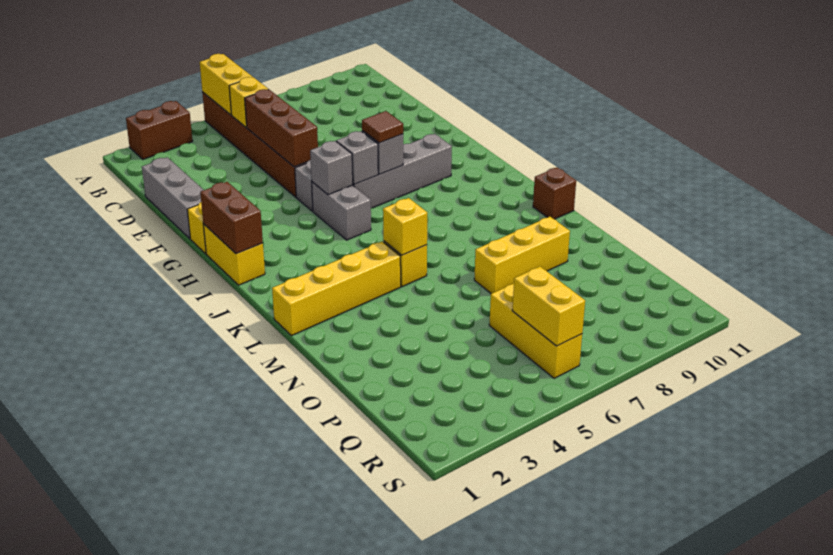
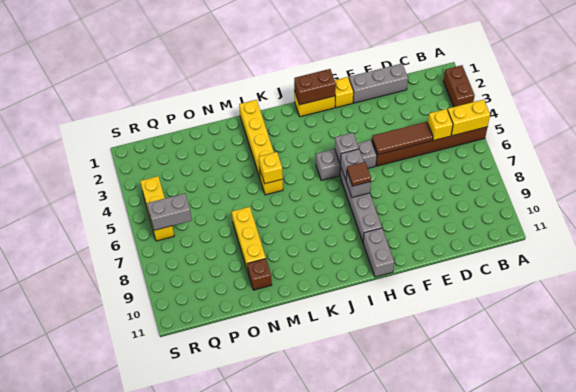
brown brick D5:F5 level 2 -> brown tile D5:F5 level 2
none -> grey brick H10:H11 level 1
brown brick L11 level 1 -> brown brick N10 level 1
yellow brick P6:R6 level 1 -> yellow brick R4:R6 level 1
yellow brick Q6:R6 level 2 -> grey brick Q6:R6 level 2

